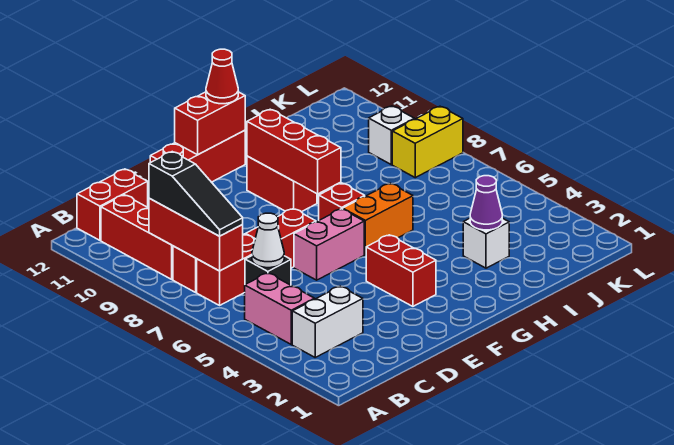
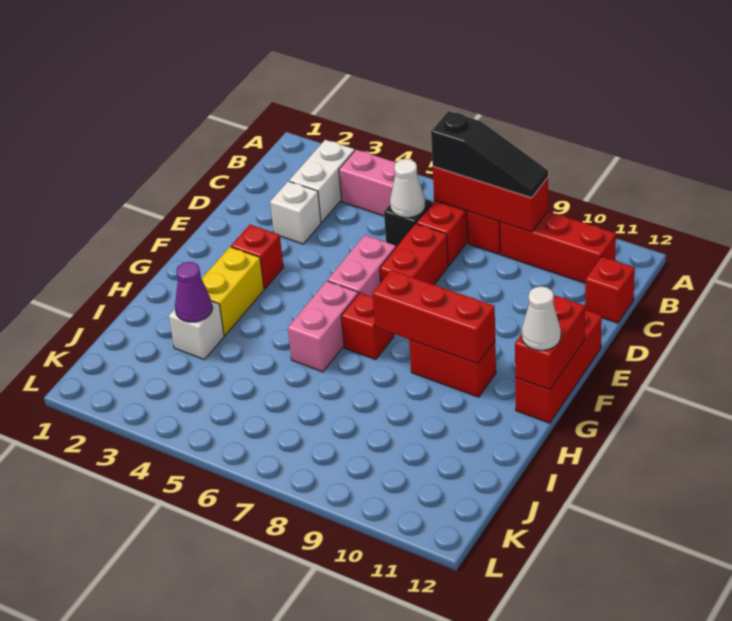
black slope B7:B9 level 3 top 9 -> black slope B7:B9 level 3 top 7
red brick B12:C12 level 1 -> red brick C12 level 1
red brick F3:F4 level 1 -> red brick F3 level 1
orange brick G6:H6 level 1 -> pink brick G6:H6 level 1
red cone G12 level 3 -> white cone G12 level 3
yellow brick K8:L8 level 1 -> yellow brick G3:H3 level 1
white brick K9 level 1 -> white brick D3 level 1

